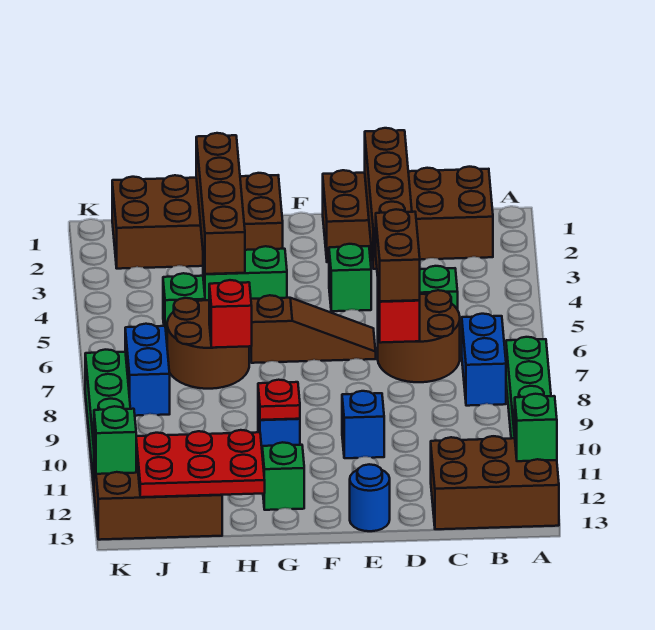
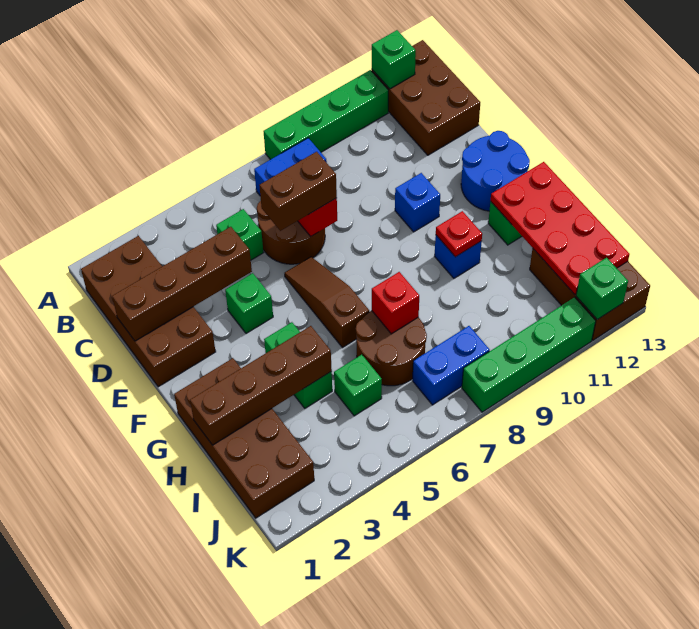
blue round brick E13 level 1 -> blue round brick E12:F13 level 1
red plate H12:J13 level 2 -> red plate G12:J13 level 2

